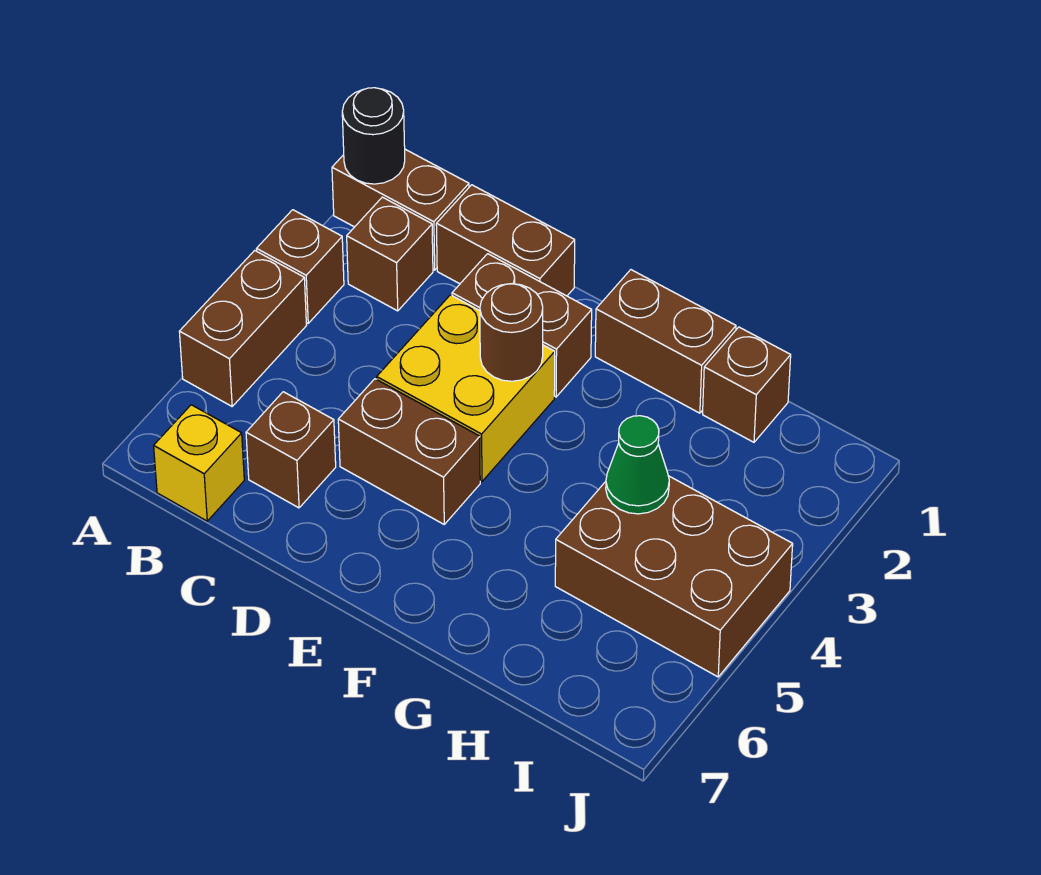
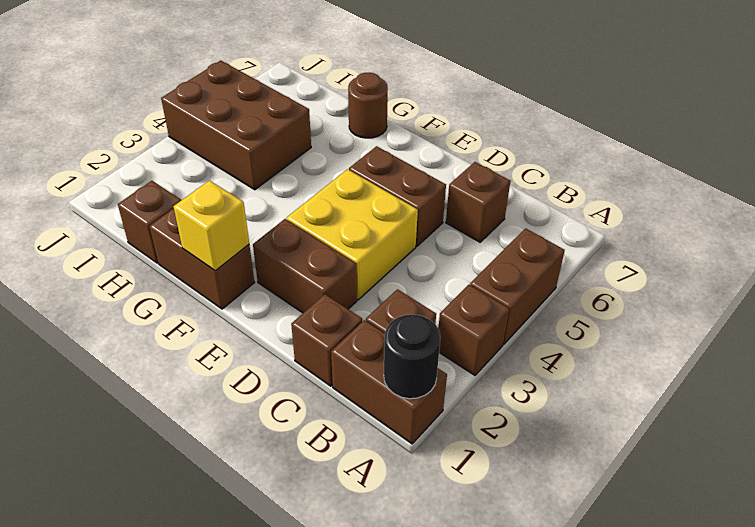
yellow brick B7 level 1 -> yellow brick F1 level 2
brown brick C1:D1 level 1 -> brown brick C1 level 1
brown round brick E3 level 2 -> brown round brick G7 level 1
green cone H4 level 2 -> none

